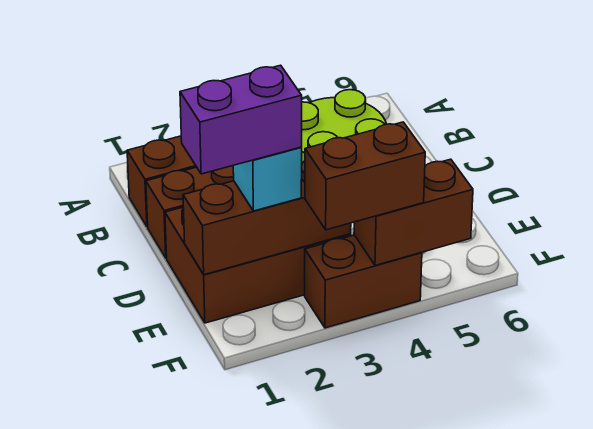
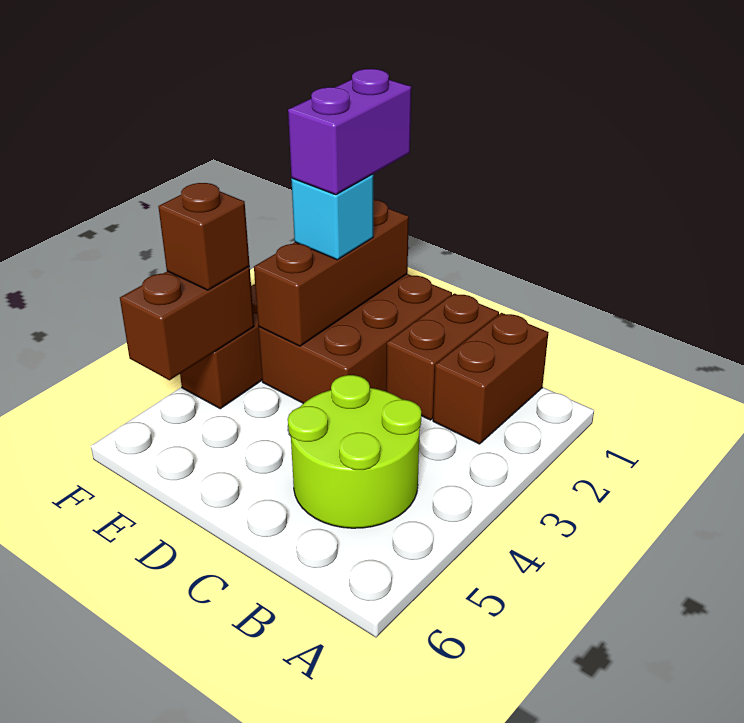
brown brick F3:F4 level 3 -> brown brick F4 level 3

